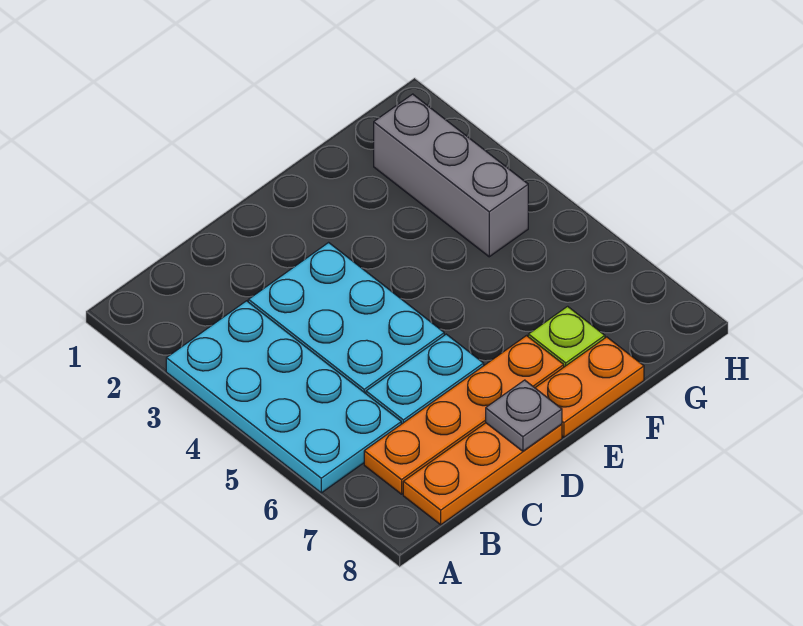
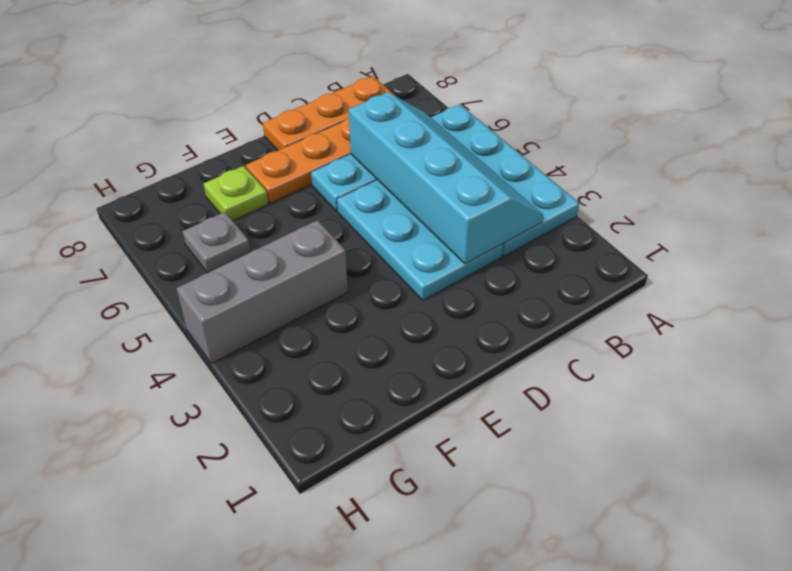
none -> cyan slope B3:C6 level 2 top C
grey plate D8 level 2 -> grey plate G6 level 1
orange plate E8:F8 level 1 -> none
grey brick G2:G4 level 1 -> grey brick F4:H4 level 1

